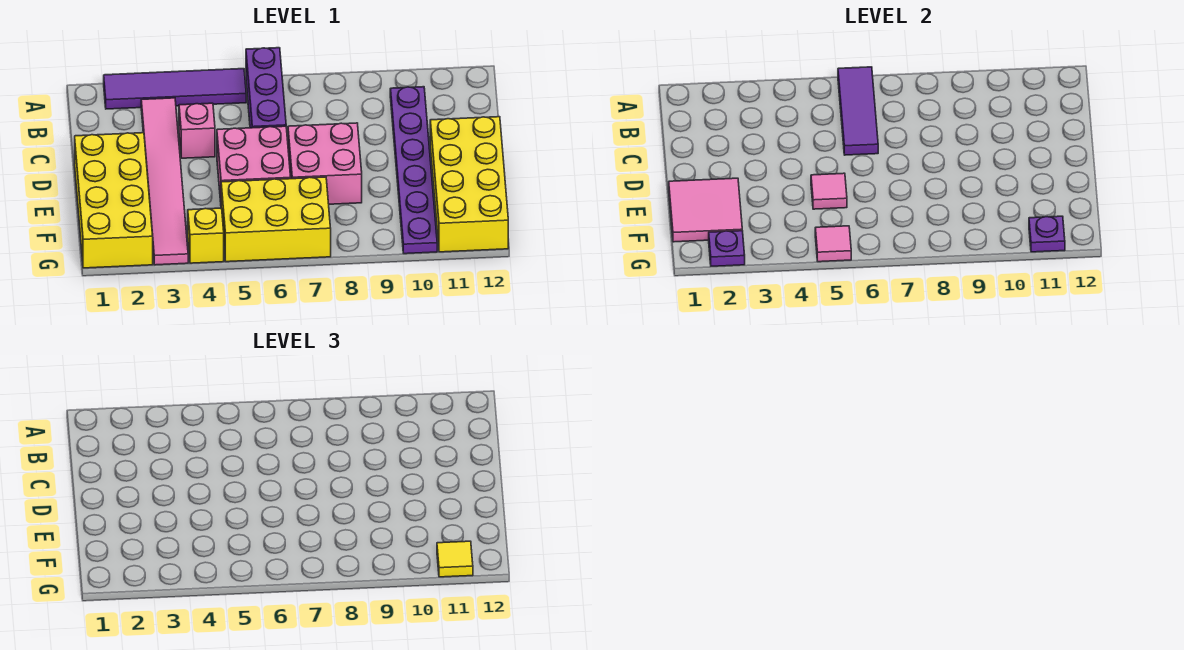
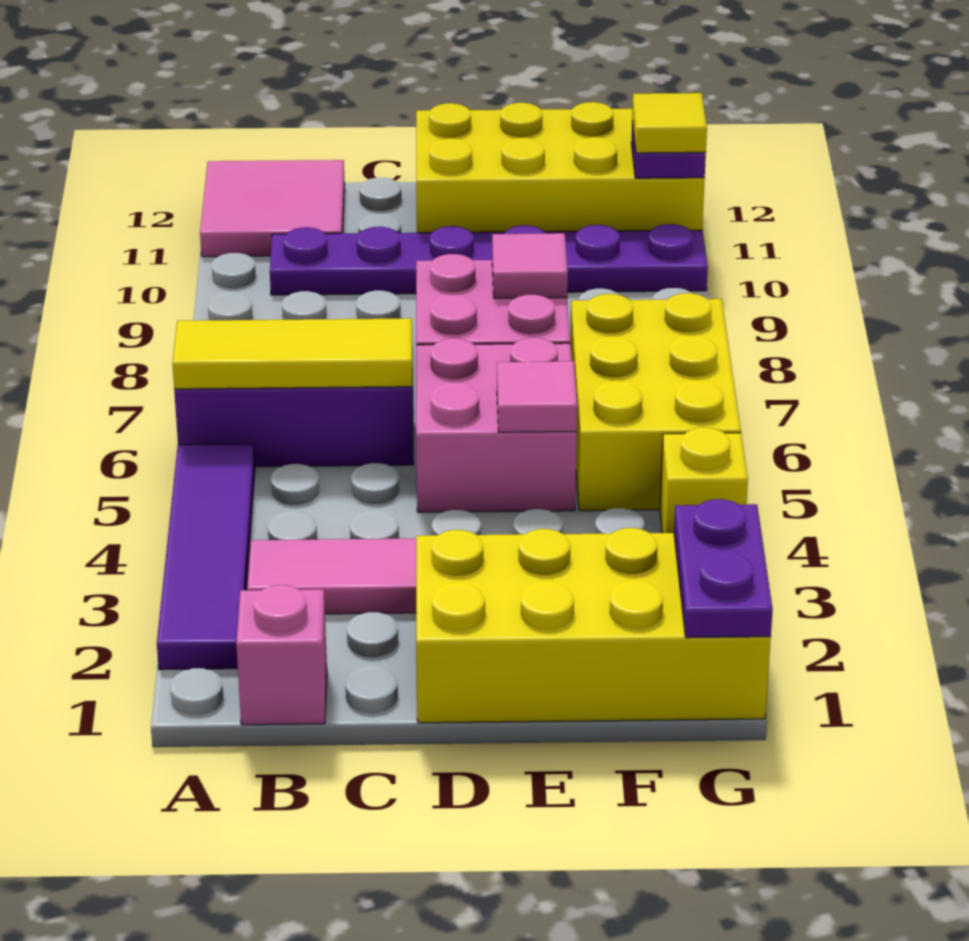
purple tile A6:C6 level 2 -> yellow tile A6:C6 level 2
pink brick C4 level 1 -> pink brick B1 level 1
pink tile E1:F2 level 2 -> pink tile A11:B12 level 1
purple plate G2 level 2 -> purple plate G1:G2 level 2
pink tile G5 level 2 -> pink tile E8 level 2

